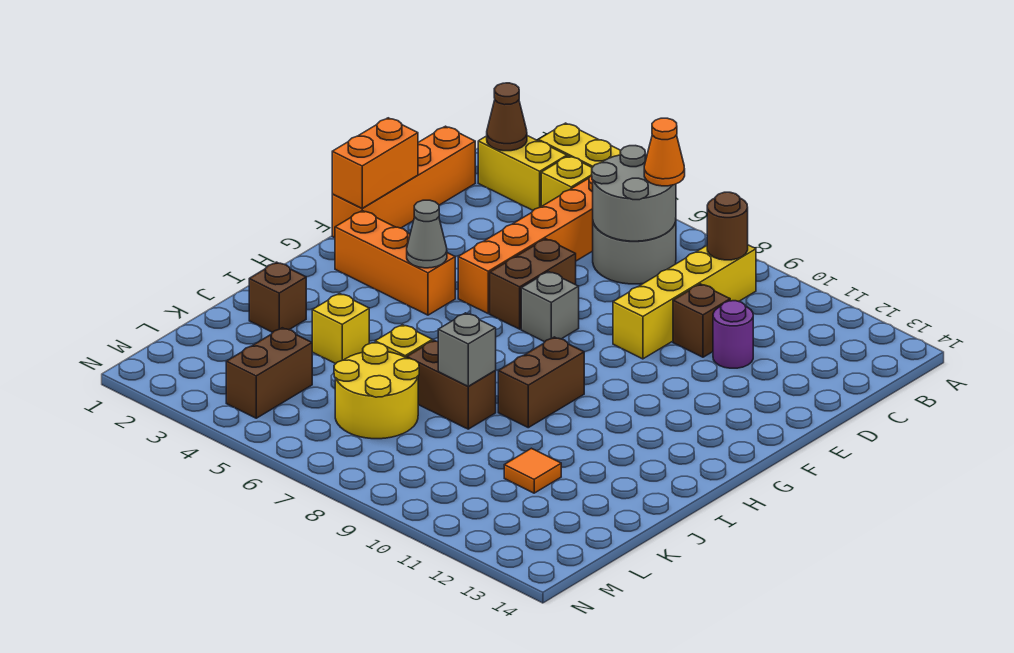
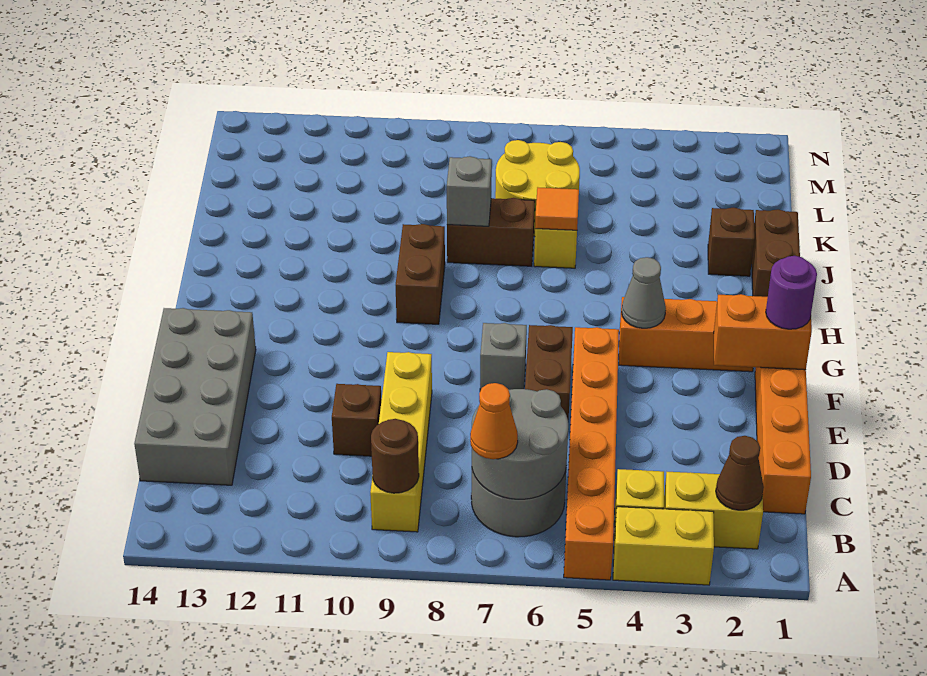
none -> grey brick C13:F14 level 1
purple round brick D11 level 1 -> purple round brick F1 level 3
orange brick E1:F1 level 2 -> orange brick F1:F2 level 2
yellow brick J4 level 1 -> none
orange tile K11 level 1 -> orange tile J6 level 2
brown brick L4:M4 level 1 -> brown brick I1:J1 level 1

